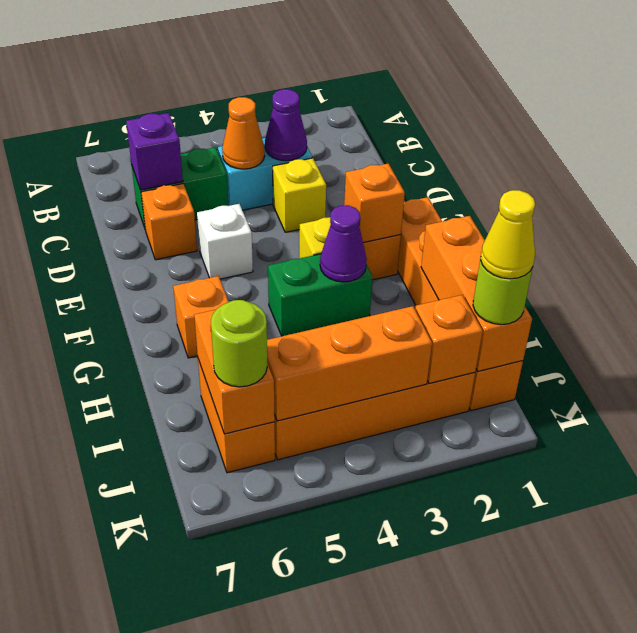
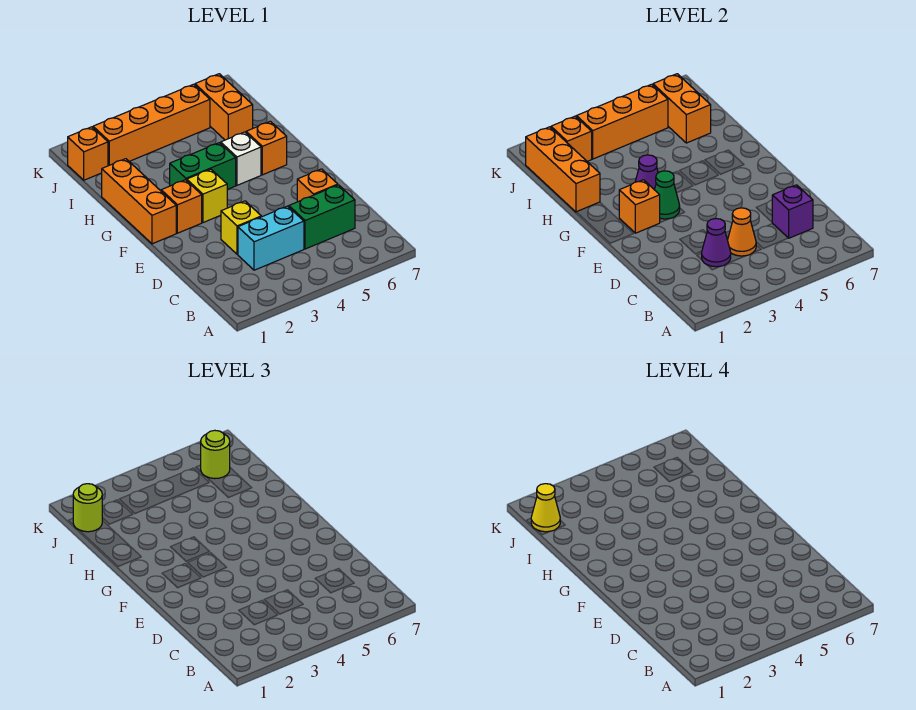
white brick E5 level 1 -> white brick G5 level 1
none -> green cone F3 level 2

